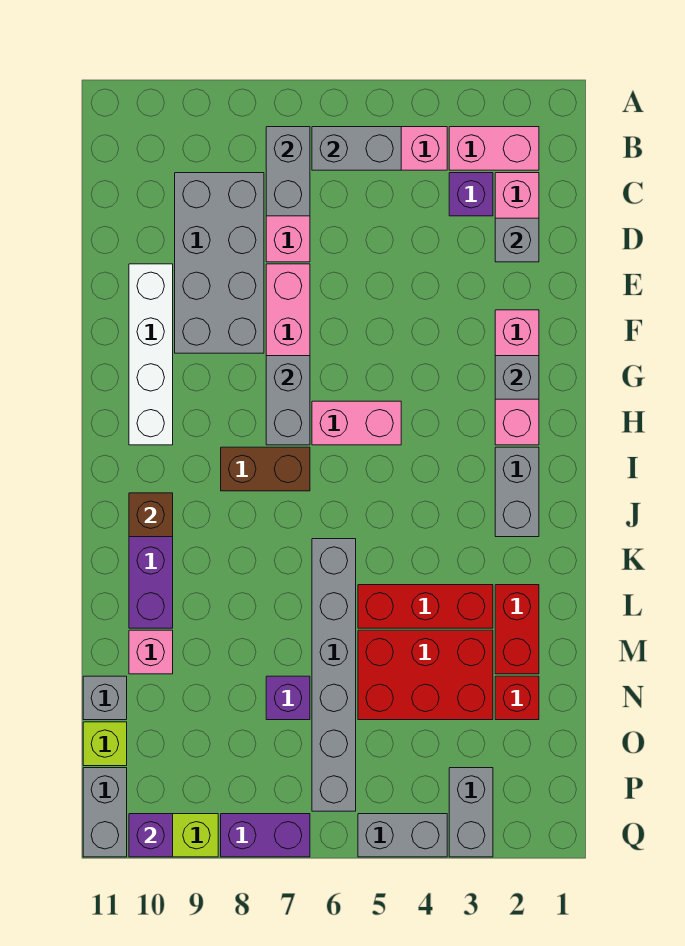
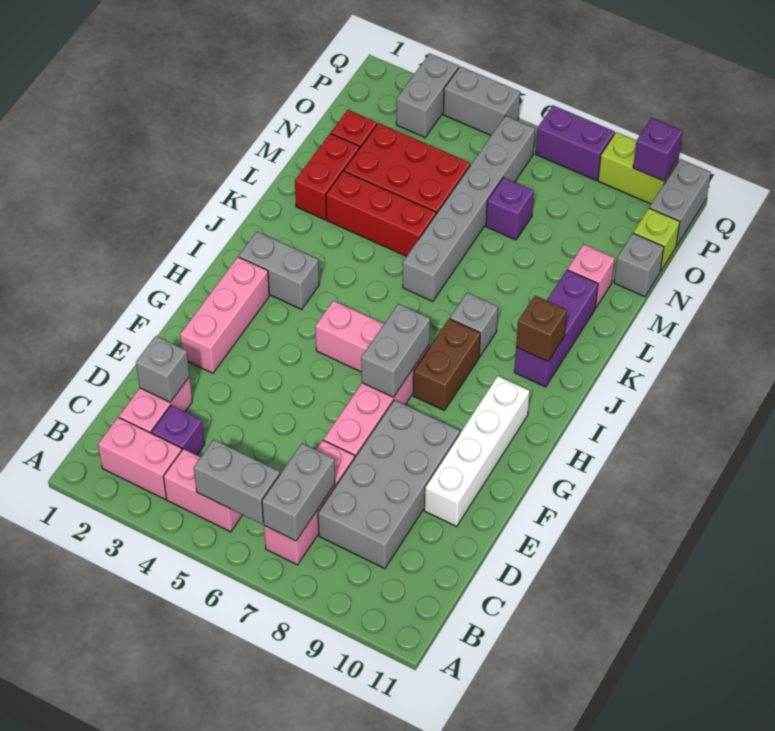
grey brick G2 level 2 -> grey brick J8 level 1
grey brick I2:J2 level 1 -> grey brick I2:I3 level 1
brown brick I7:I8 level 1 -> brown brick H8:I8 level 1

